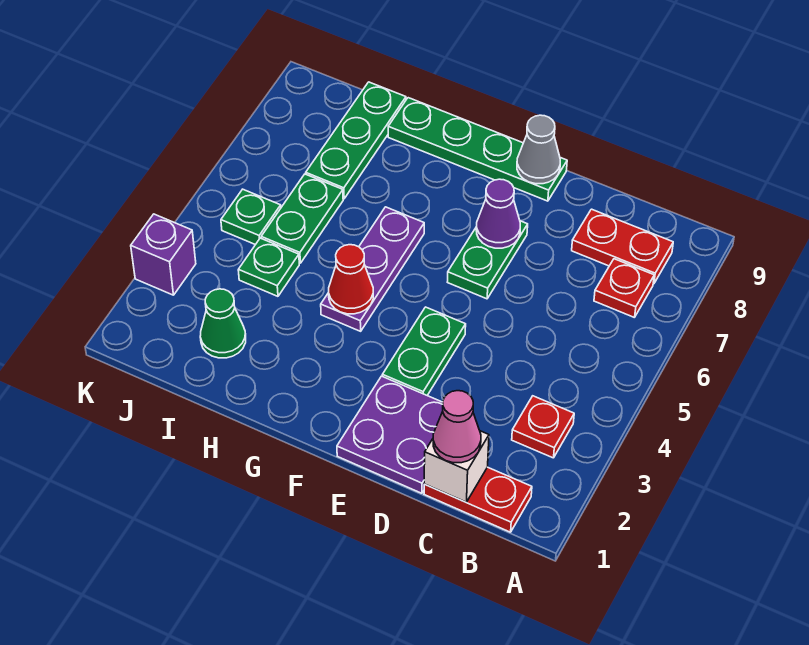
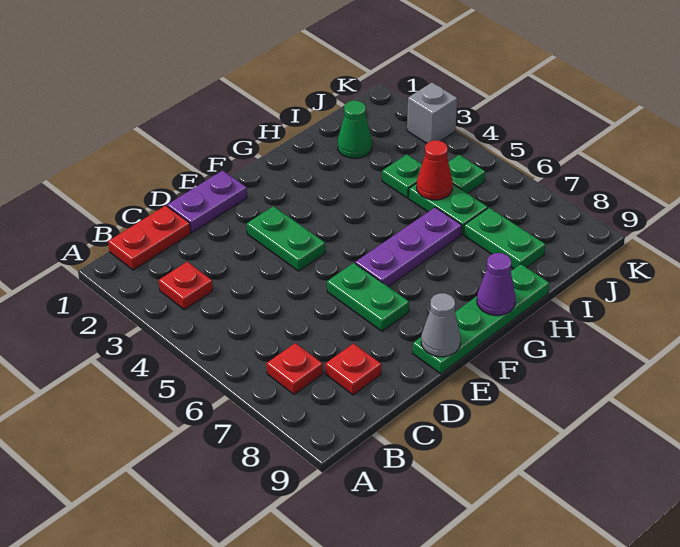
red plate B8:C8 level 1 -> red plate C8 level 1
white brick C1 level 2 -> none
pink cone C1 level 3 -> none
purple plate D1:E2 level 1 -> purple plate D1:E1 level 1
purple cone E7 level 2 -> purple cone G9 level 2
purple plate G4:G6 level 1 -> purple plate F6:H6 level 1
red cone G4 level 2 -> red cone I5 level 2
green plate I7:I9 level 1 -> green plate I7:I8 level 1
purple brick K3 level 1 -> grey brick K3 level 1

